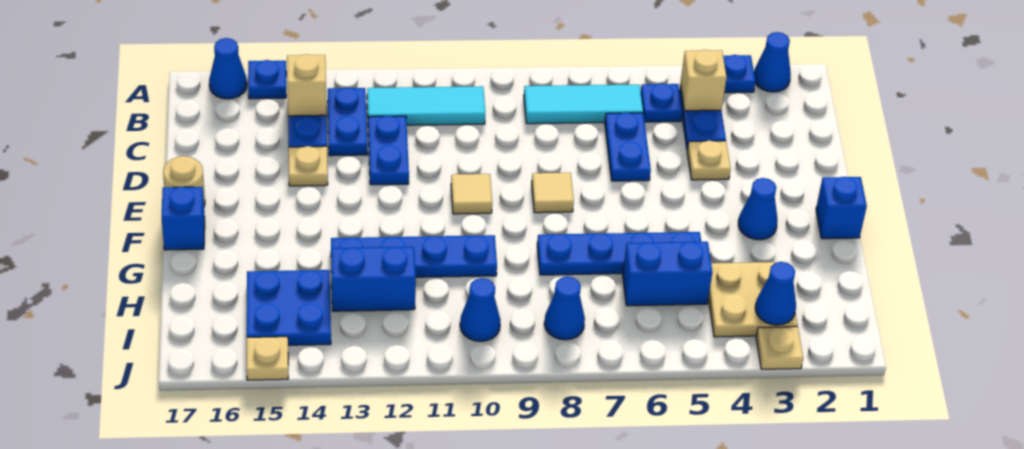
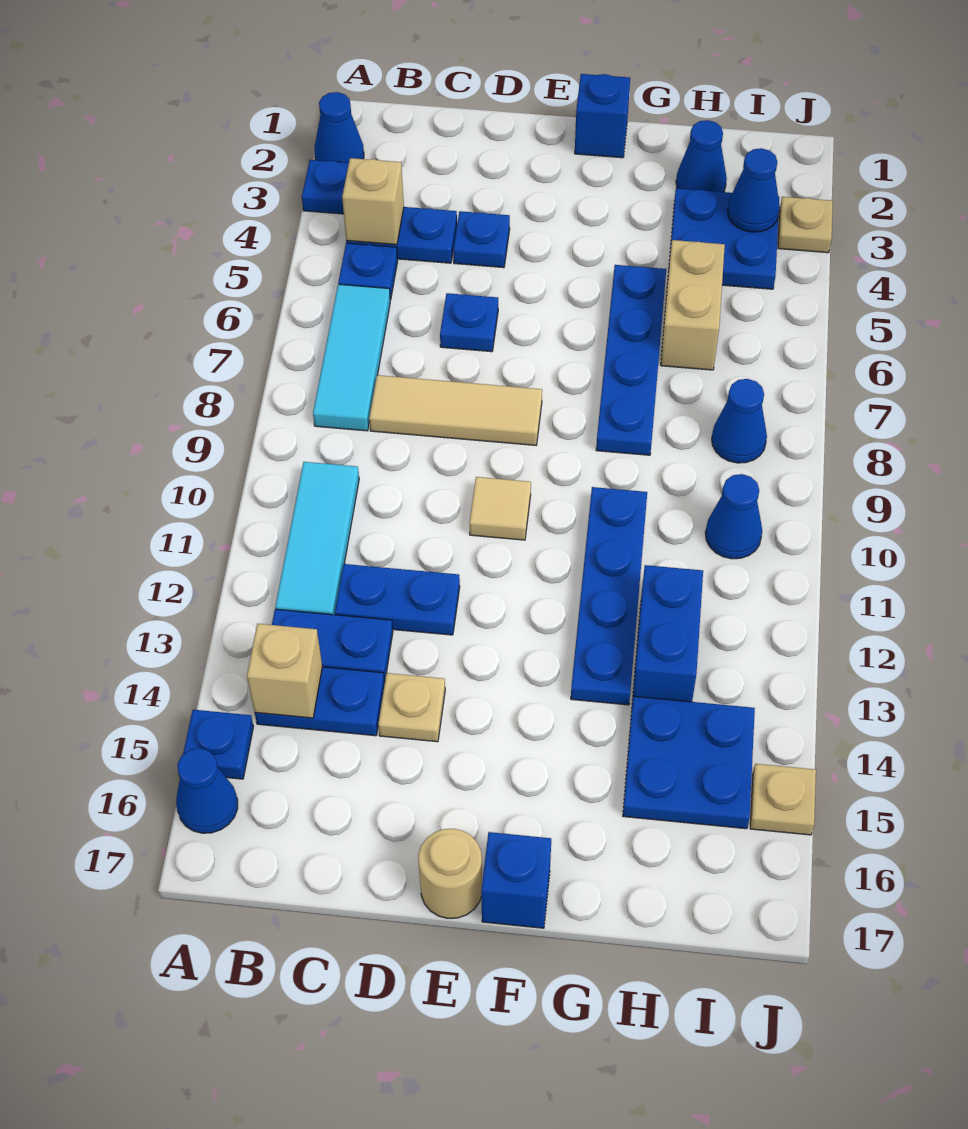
blue plate C6:D6 level 1 -> blue plate D6 level 1
tan plate D4 level 1 -> blue plate D4 level 1
tan tile E8 level 1 -> tan tile C8:E8 level 1
blue cone F3 level 1 -> blue cone H2 level 1
tan plate H3:I4 level 1 -> blue plate H3:I4 level 1
blue brick H5:H6 level 1 -> tan brick H5:H6 level 1

